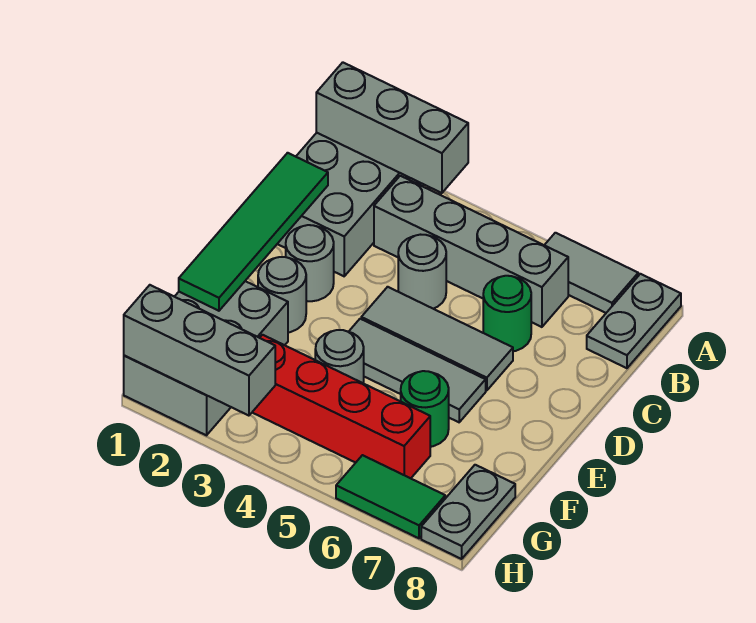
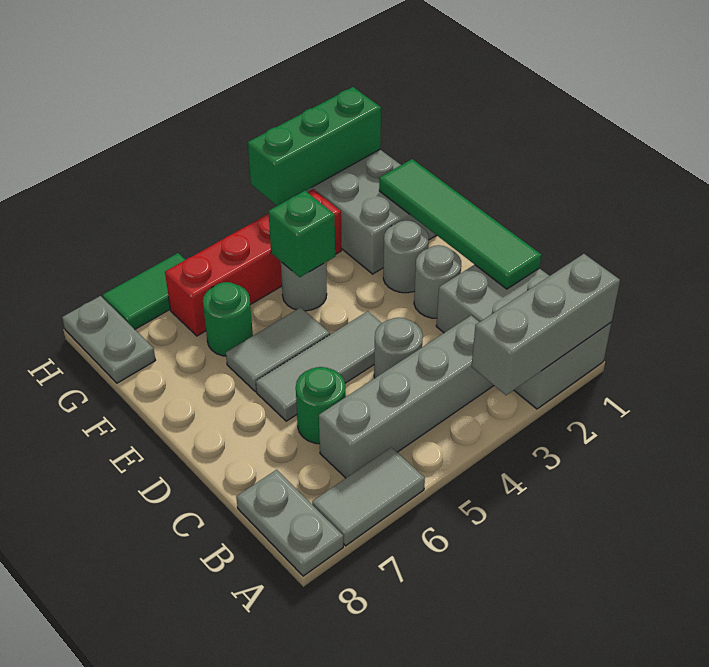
grey tile E4:E6 level 1 -> grey tile E5:E6 level 1
none -> green brick F4 level 2
grey brick H1:H3 level 2 -> green brick H1:H3 level 2

